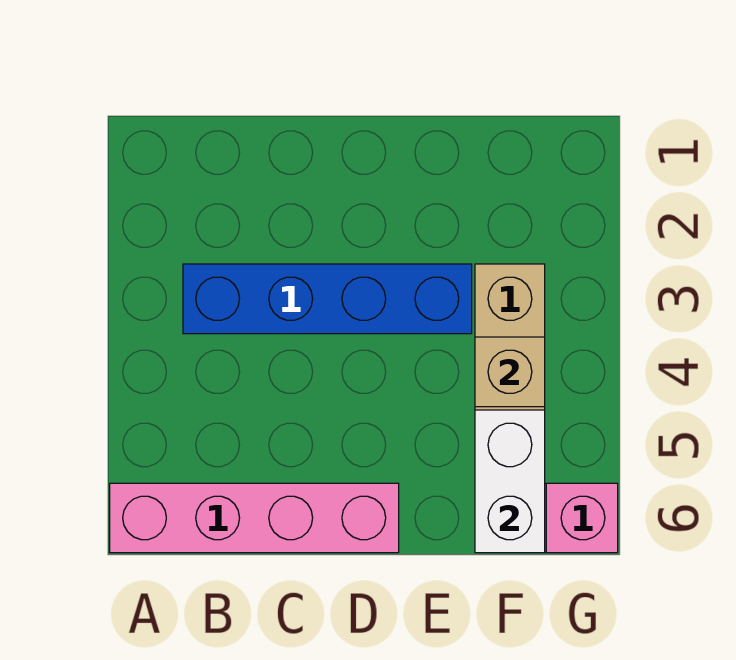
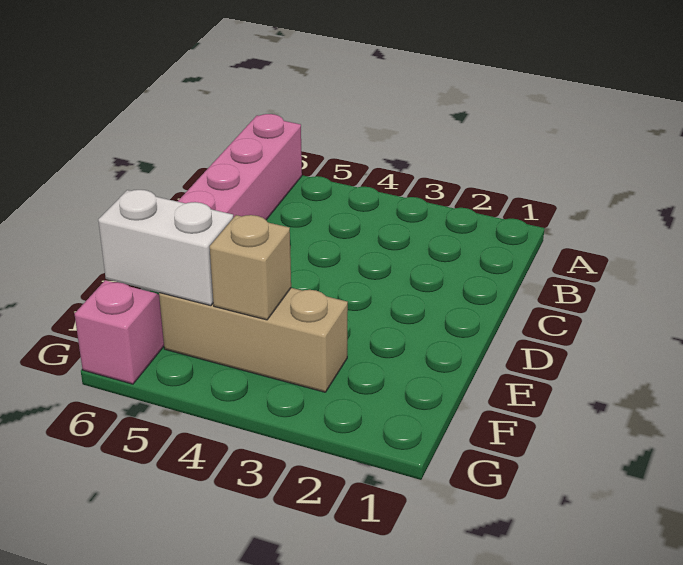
blue brick B3:E3 level 1 -> none

